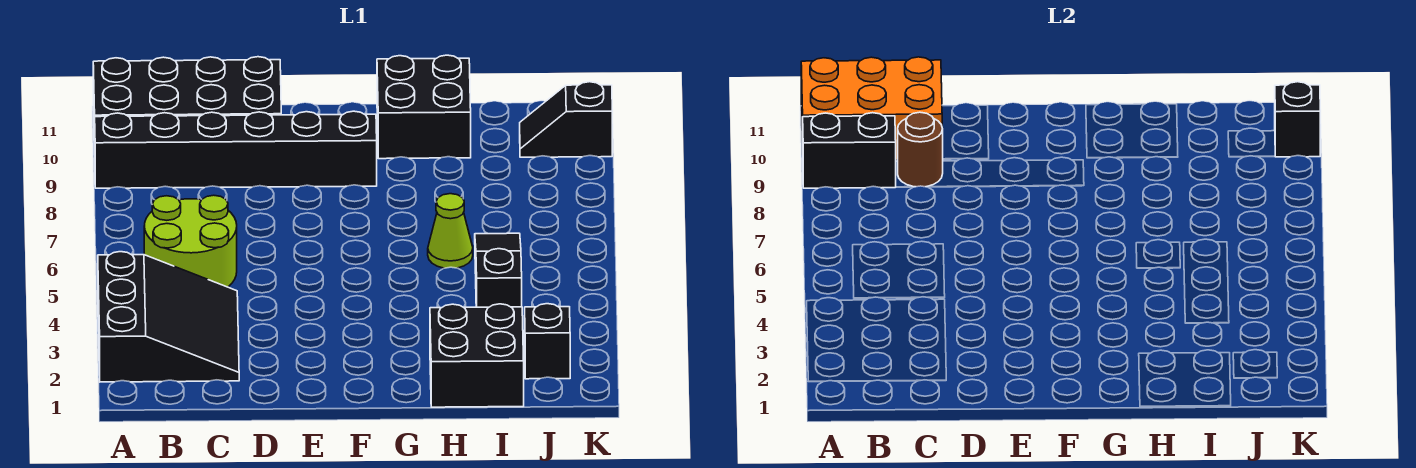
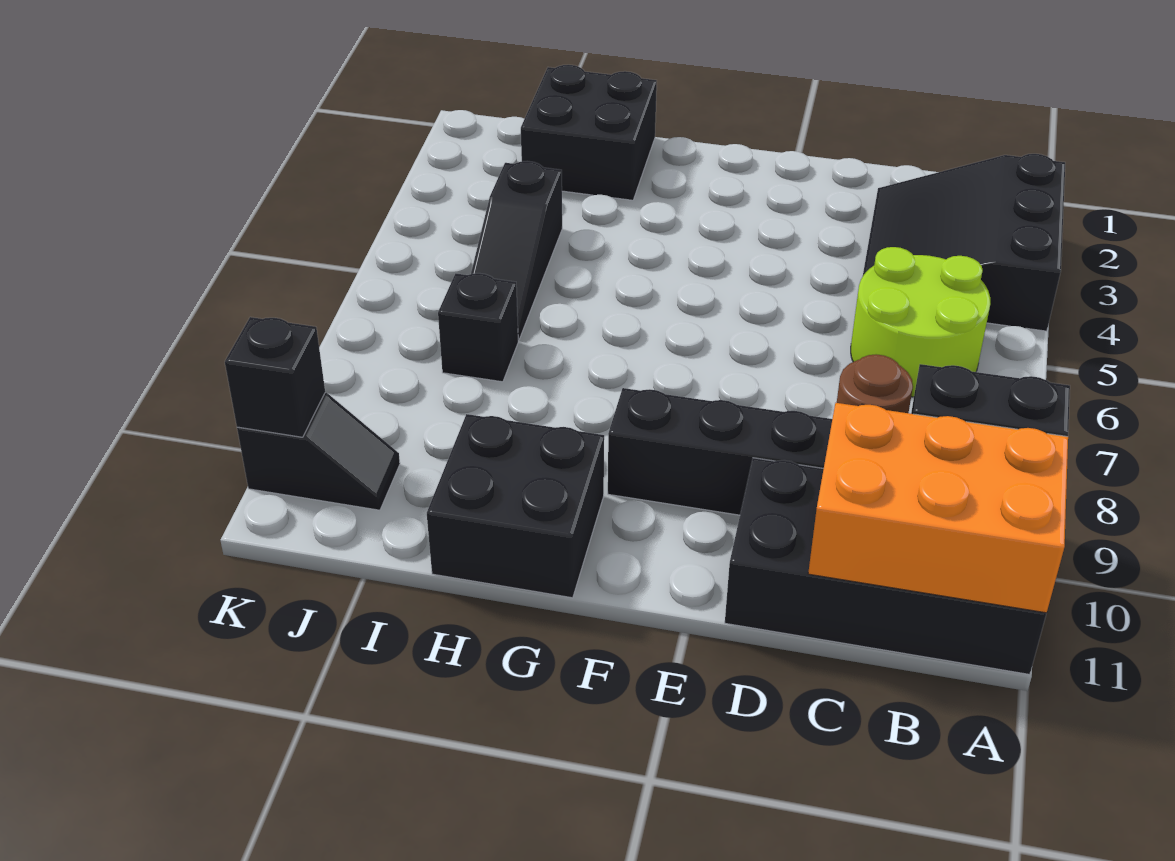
lime cone H6 level 1 -> none
black brick J2 level 1 -> black brick I7 level 1

